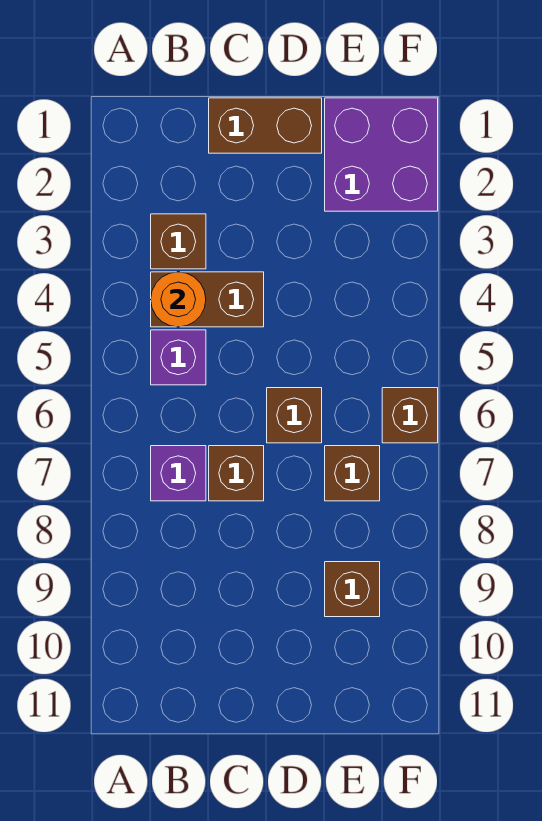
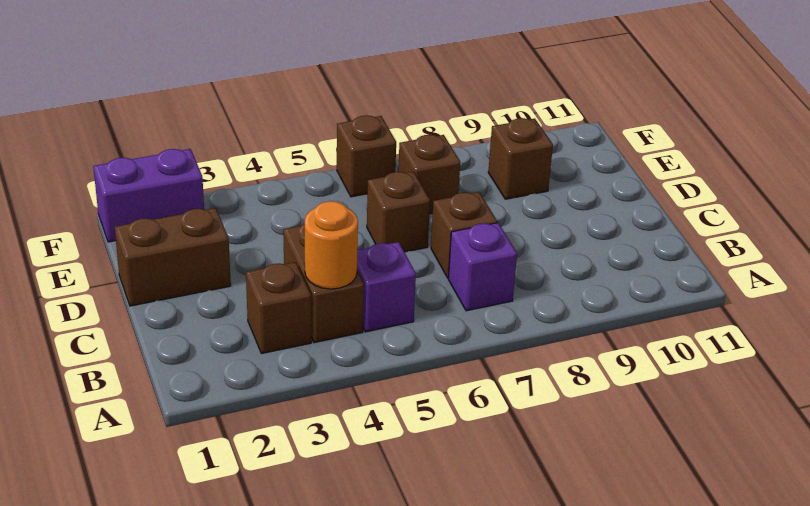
brown brick C1:D1 level 1 -> brown brick D1:D2 level 1
purple brick E1:F2 level 1 -> purple brick F1:F2 level 1

